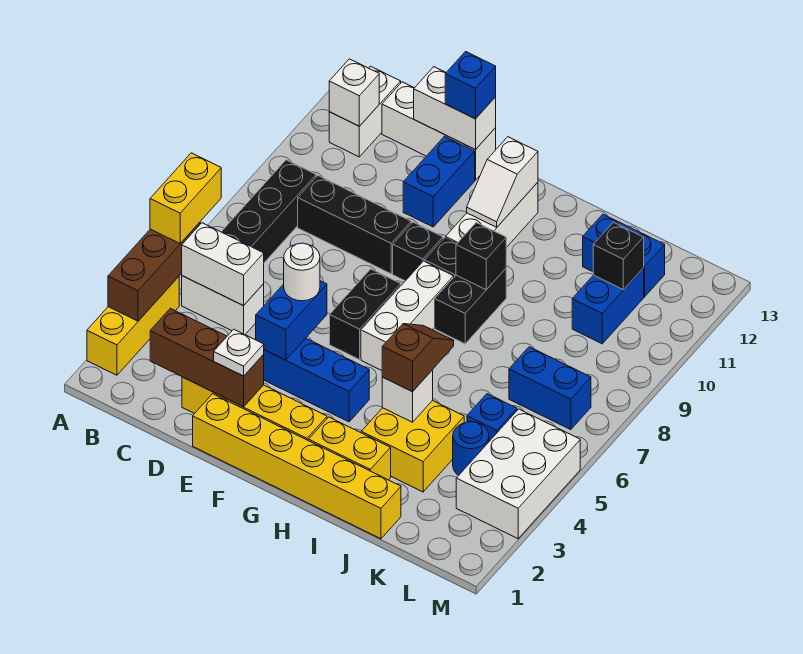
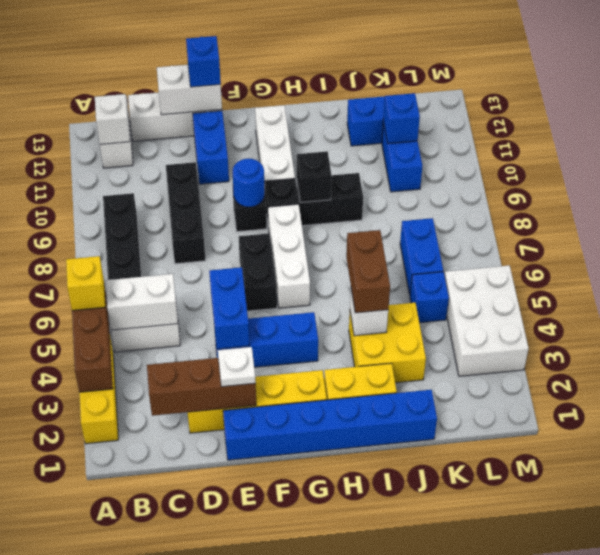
yellow brick A5:A6 level 3 -> yellow brick A5 level 3
black brick C9:E9 level 1 -> black brick D8:D10 level 1
yellow brick E1:J1 level 1 -> blue brick E1:J1 level 1
white round brick E5 level 3 -> none
white slope G11:G12 level 2 top 12 -> none
black brick H8:H9 level 1 -> black brick H9:I9 level 1
brown slope I4:I5 level 3 top 4 -> brown brick I4:I5 level 3
blue round brick K4 level 1 -> blue round brick F9 level 2
blue brick K7:L7 level 1 -> blue brick K6:K7 level 1
black brick K11 level 2 -> blue brick K11 level 2

